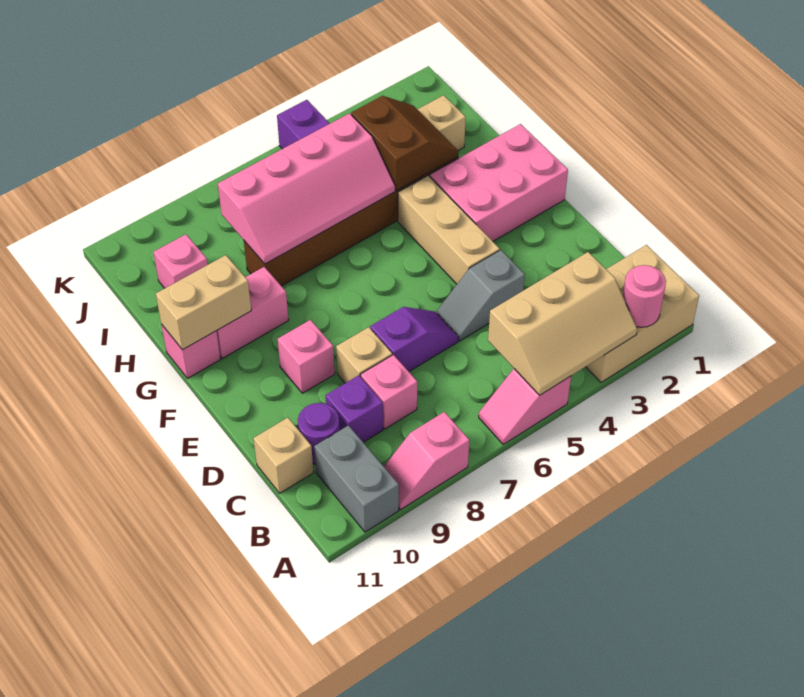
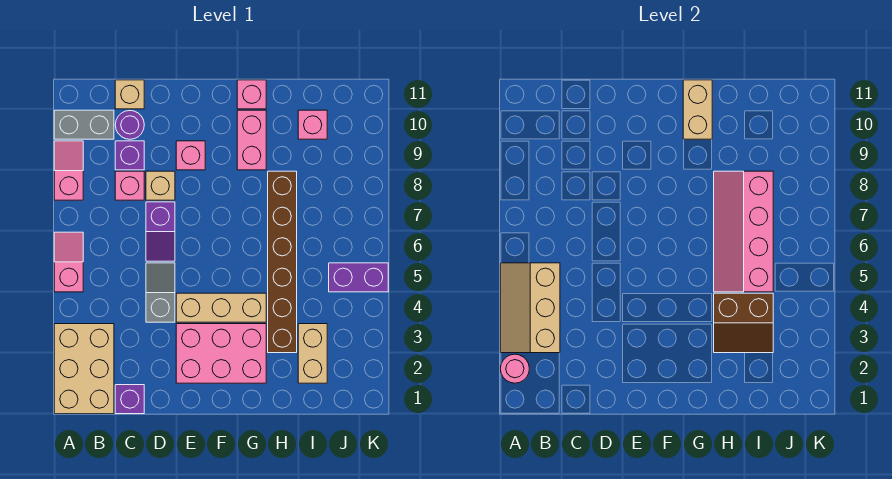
none -> purple brick C1 level 1
pink brick F1:G3 level 1 -> pink brick E2:G3 level 1

